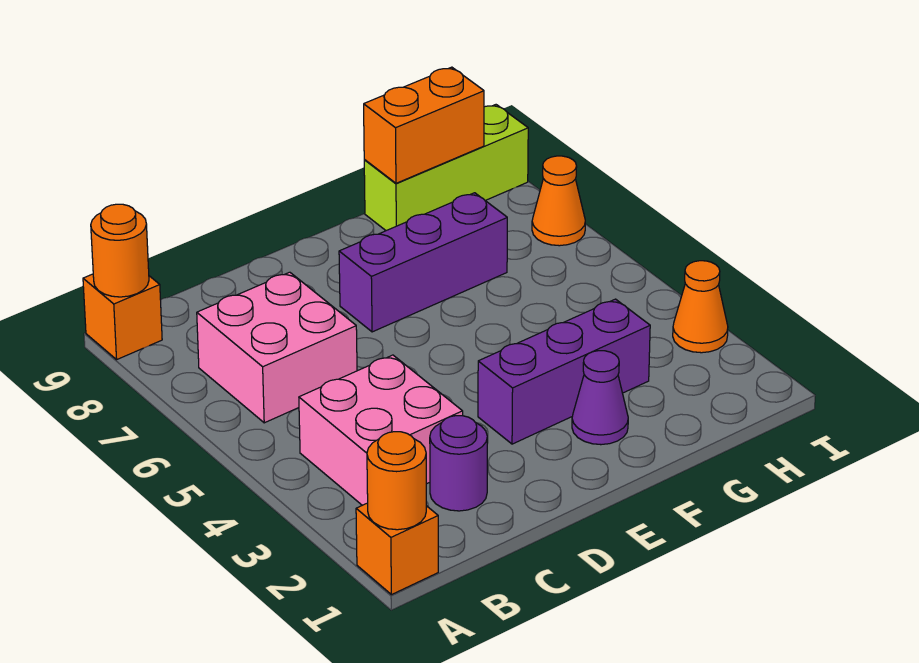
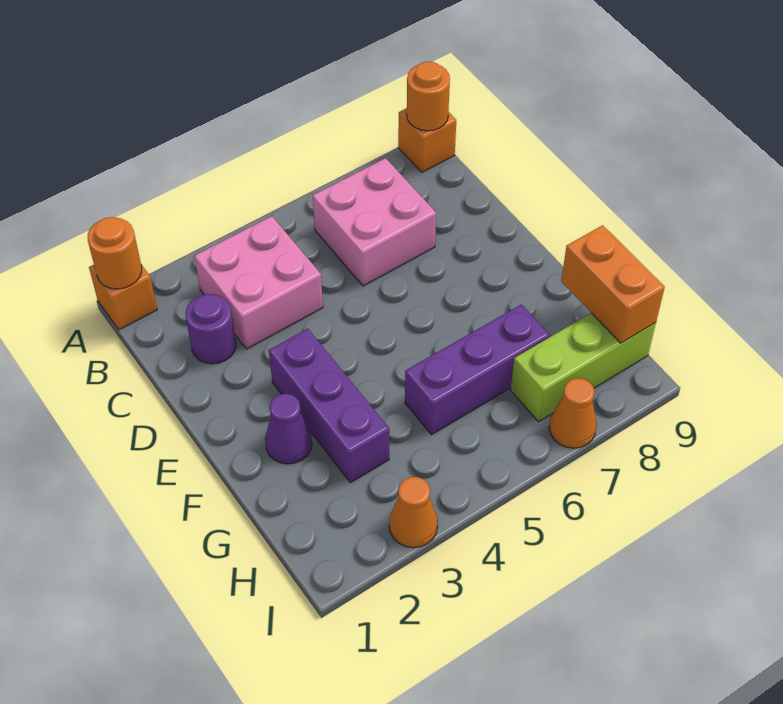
purple brick E7:G7 level 1 -> purple brick G5:G7 level 1
lime brick G9:I9 level 1 -> lime brick H7:H9 level 1

